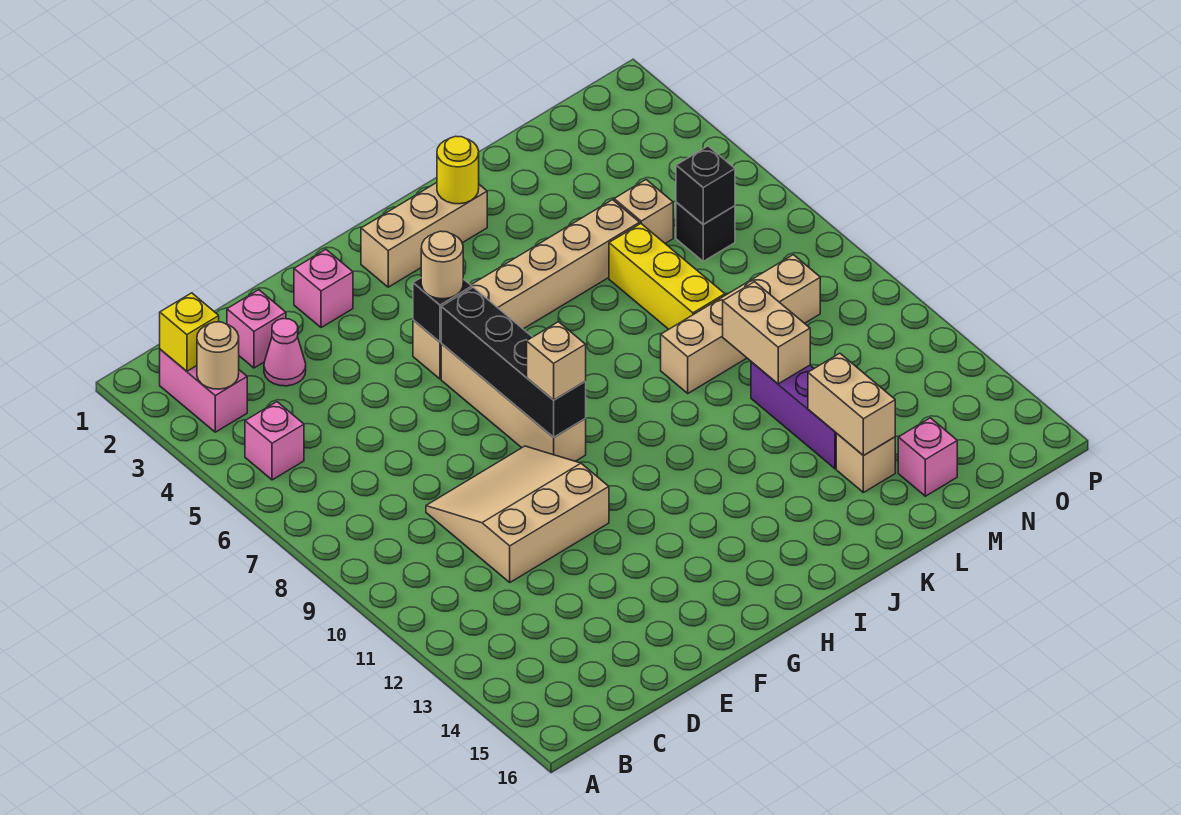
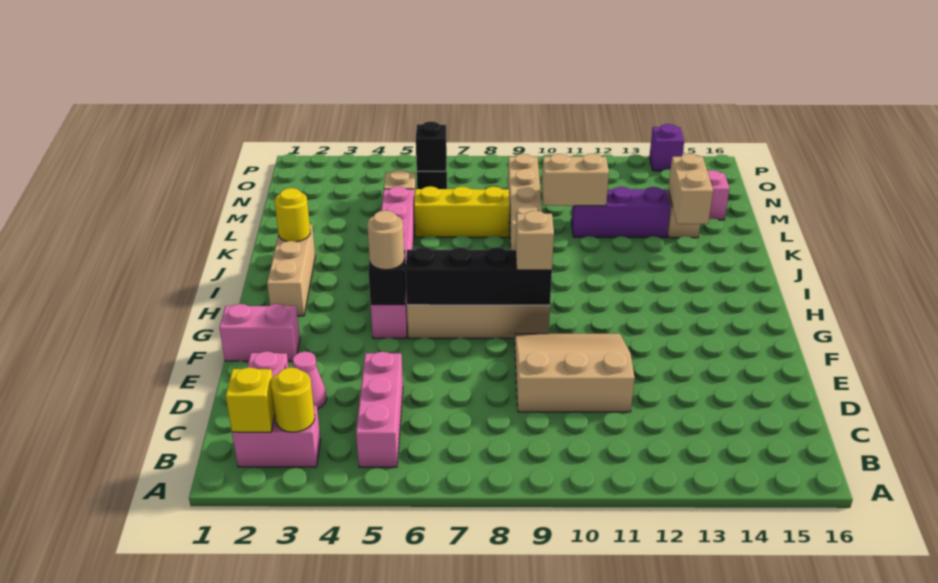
tan round brick B3 level 2 -> yellow round brick B3 level 2
pink brick B5 level 1 -> pink brick B5:D5 level 1
tan slope D9:F11 level 1 top 11 -> tan slope D9:F11 level 1 top D
pink brick F2 level 1 -> pink brick F1:F2 level 1
tan brick G5:L5 level 1 -> pink brick G5:L5 level 1
tan brick L13:L14 level 2 -> tan brick K14:L14 level 2
none -> purple brick P14 level 1

